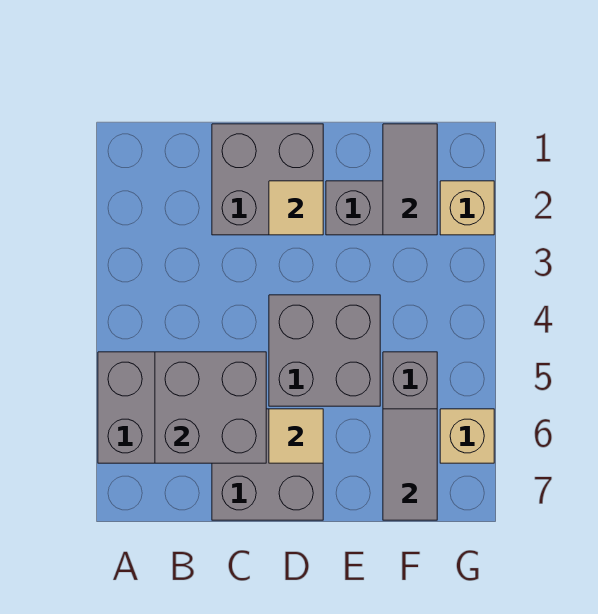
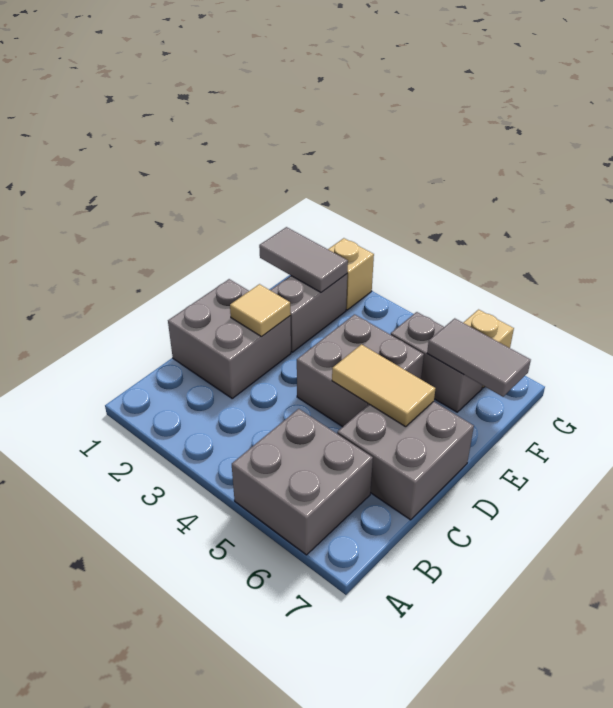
grey brick B5:C6 level 2 -> none
tan tile D6 level 2 -> tan tile D5:D6 level 2

